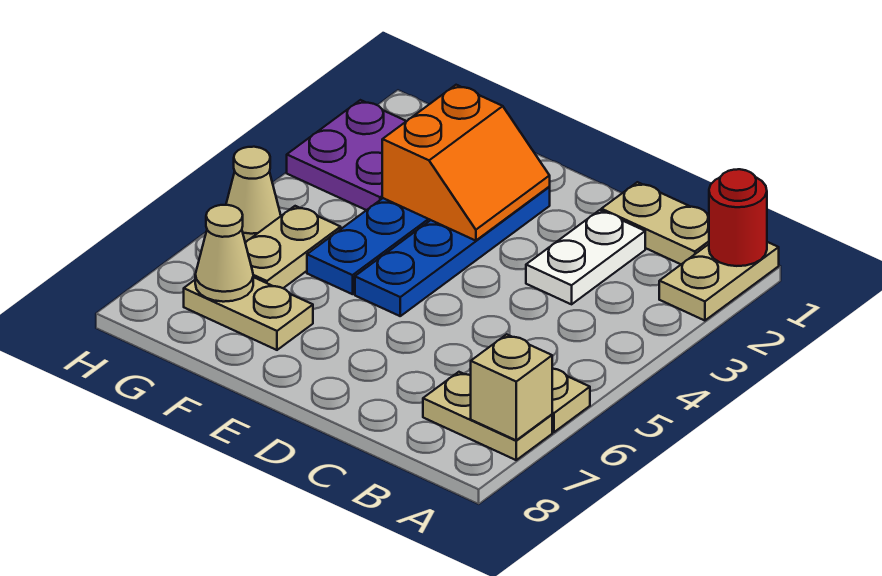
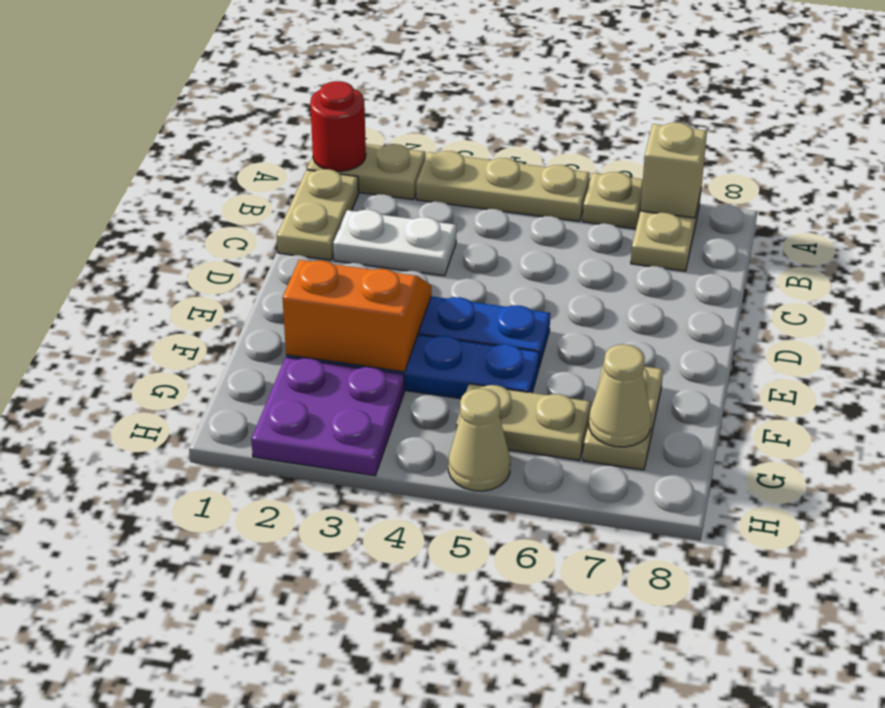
none -> tan plate A3:A5 level 1

